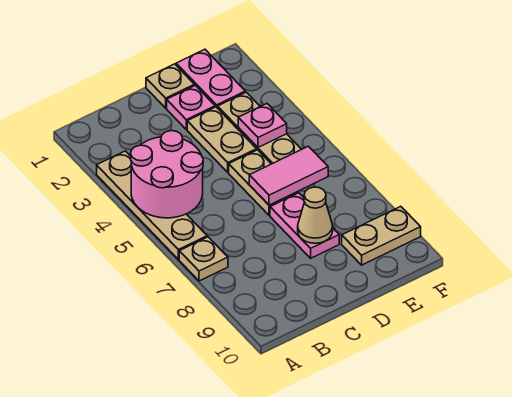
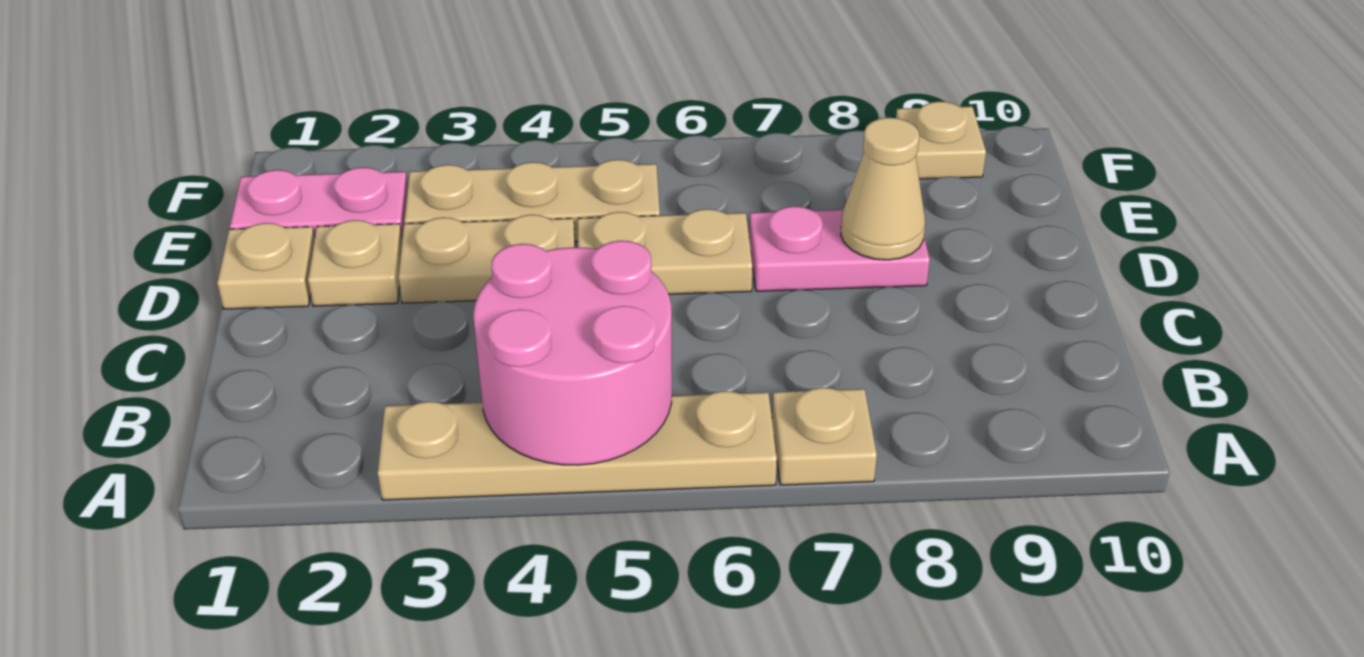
pink plate D2 level 1 -> tan plate D2 level 1
pink tile D6:E6 level 2 -> none
pink plate E4 level 2 -> none
tan plate E9:F9 level 1 -> tan plate F9 level 1

